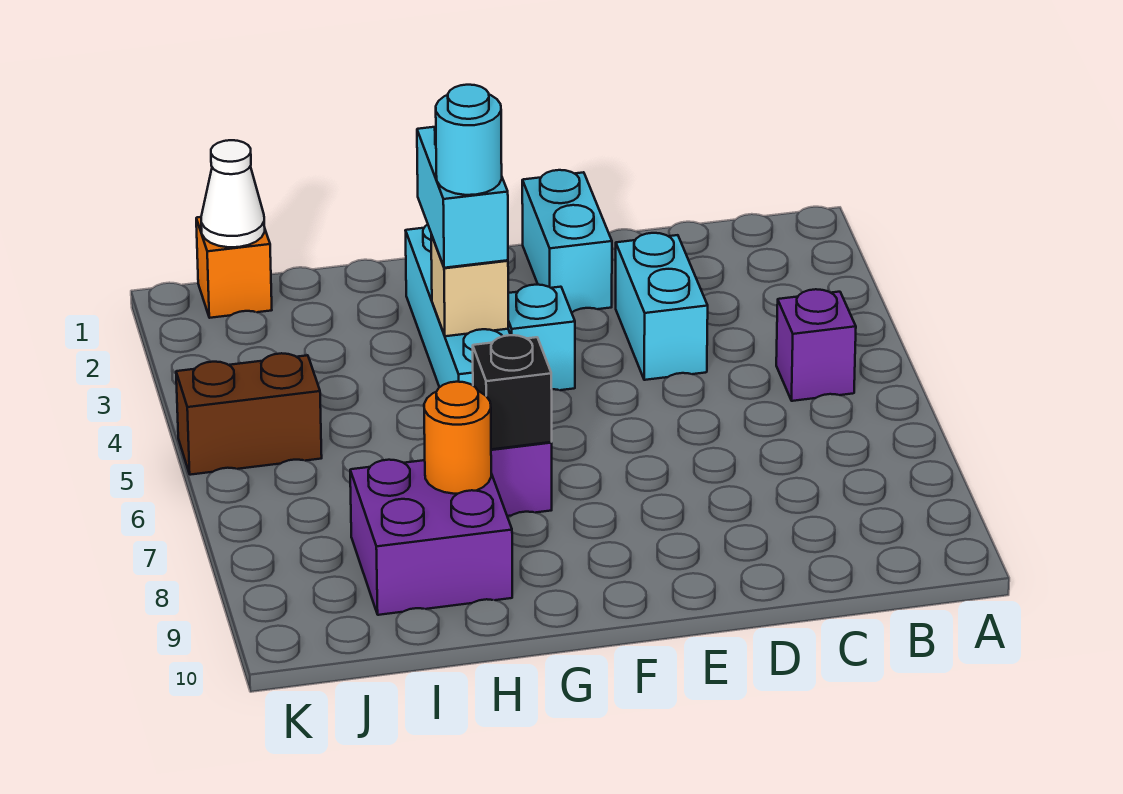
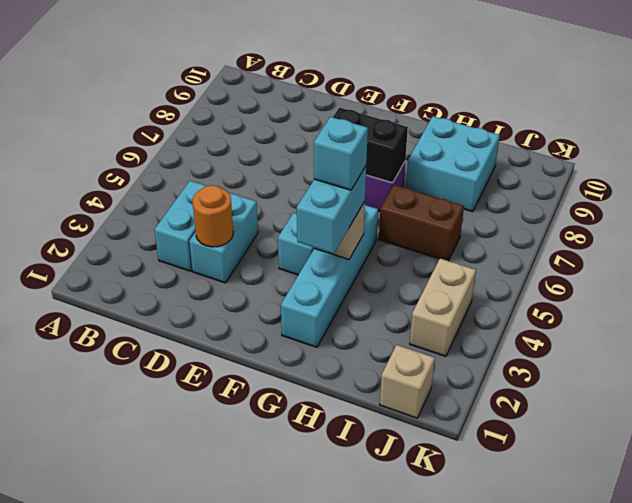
purple brick B5 level 1 -> none
cyan brick E1:E2 level 1 -> cyan brick C3:C4 level 1
cyan round brick G4 level 4 -> cyan brick G4 level 4
black brick G7 level 2 -> black brick F7:G7 level 2
purple brick H8:I9 level 1 -> cyan brick H8:I9 level 1
orange round brick H8 level 2 -> orange round brick D3 level 2
orange brick J1 level 1 -> tan brick J1 level 1
white cone J1 level 2 -> none
none -> tan brick J3:J4 level 1
brown brick J5:K5 level 1 -> brown brick H6:I6 level 1

